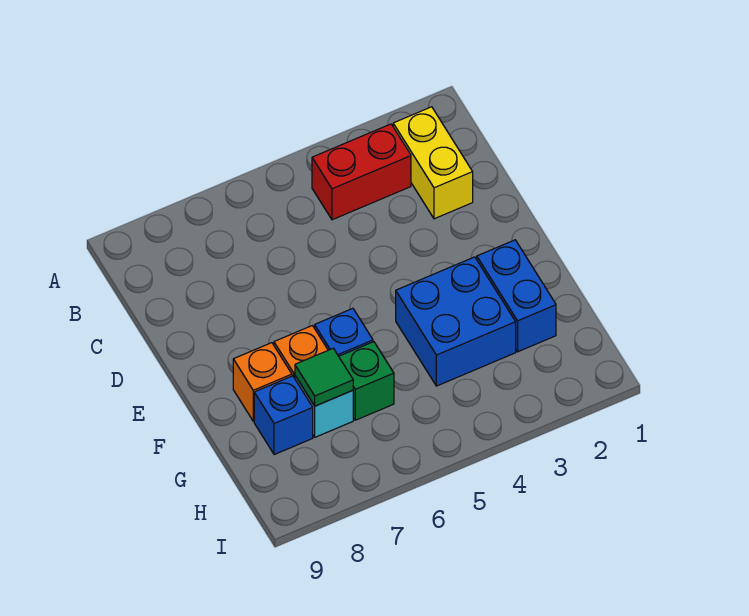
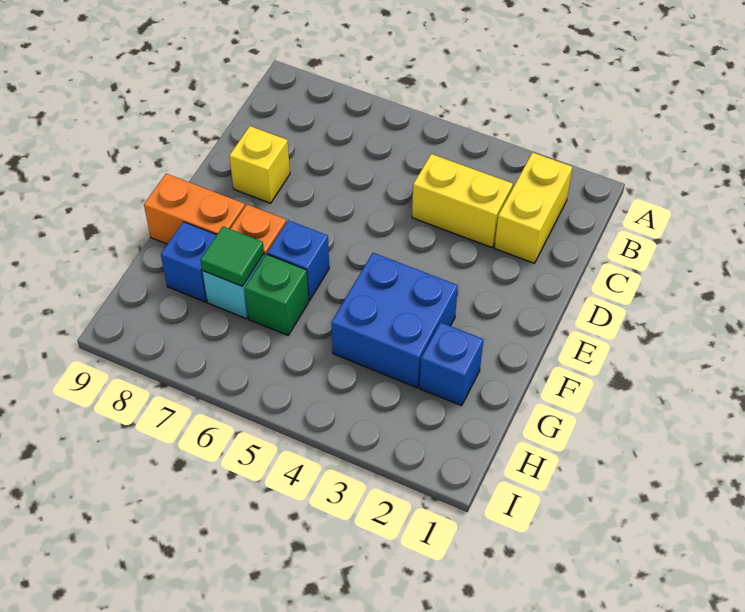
red brick B3:B4 level 1 -> none
none -> yellow brick C3:C4 level 1
none -> yellow brick D8 level 1
blue brick F2:G2 level 1 -> blue brick G2 level 1
orange brick F8 level 1 -> orange brick F8:F9 level 1

